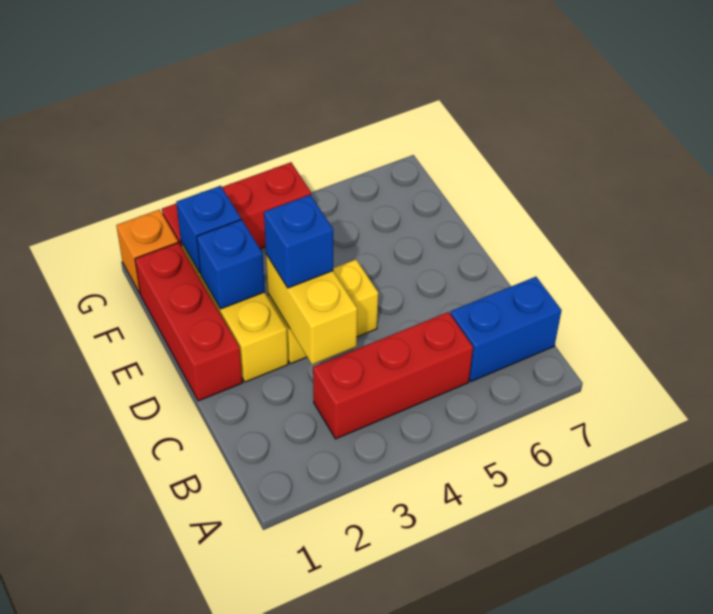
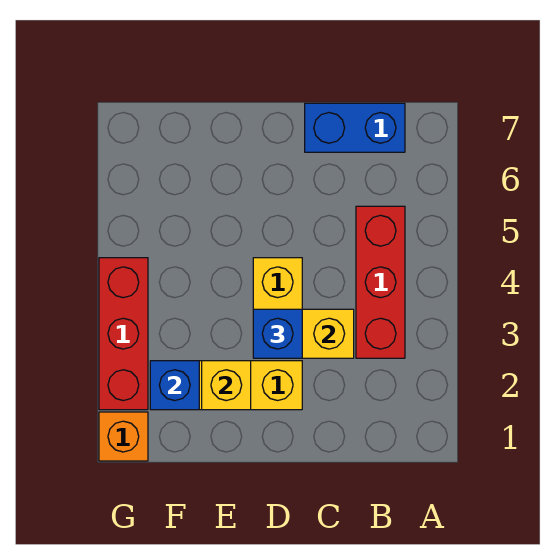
blue brick B6:B7 level 1 -> blue brick B7:C7 level 1
red brick D1:F1 level 1 -> none
blue brick E2 level 2 -> yellow brick E2 level 2

